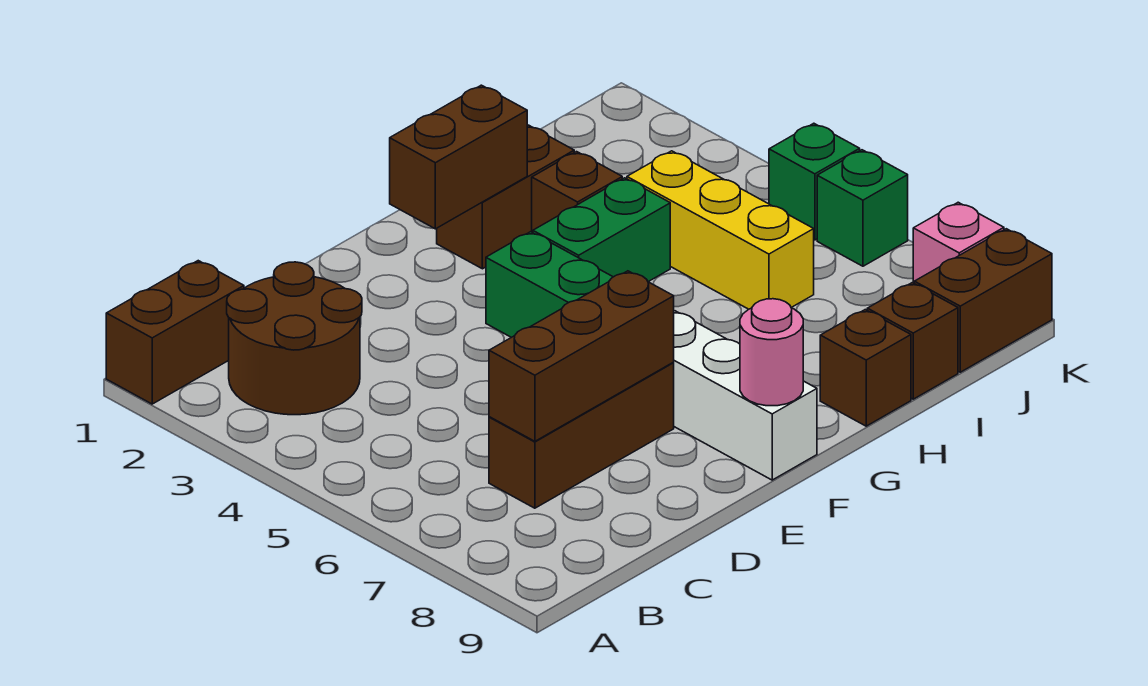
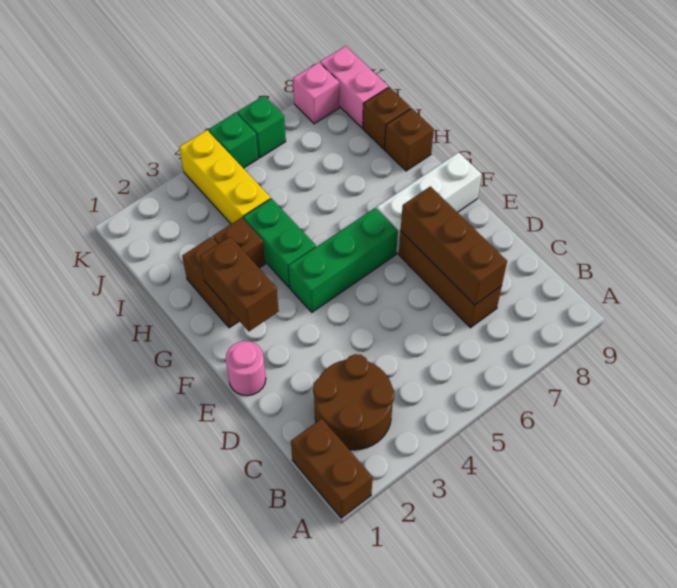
pink round brick F9 level 2 -> pink round brick E1 level 1
yellow brick I4:I6 level 1 -> yellow brick I4:K4 level 1
brown brick J9:K9 level 1 -> pink brick J9:K9 level 1

